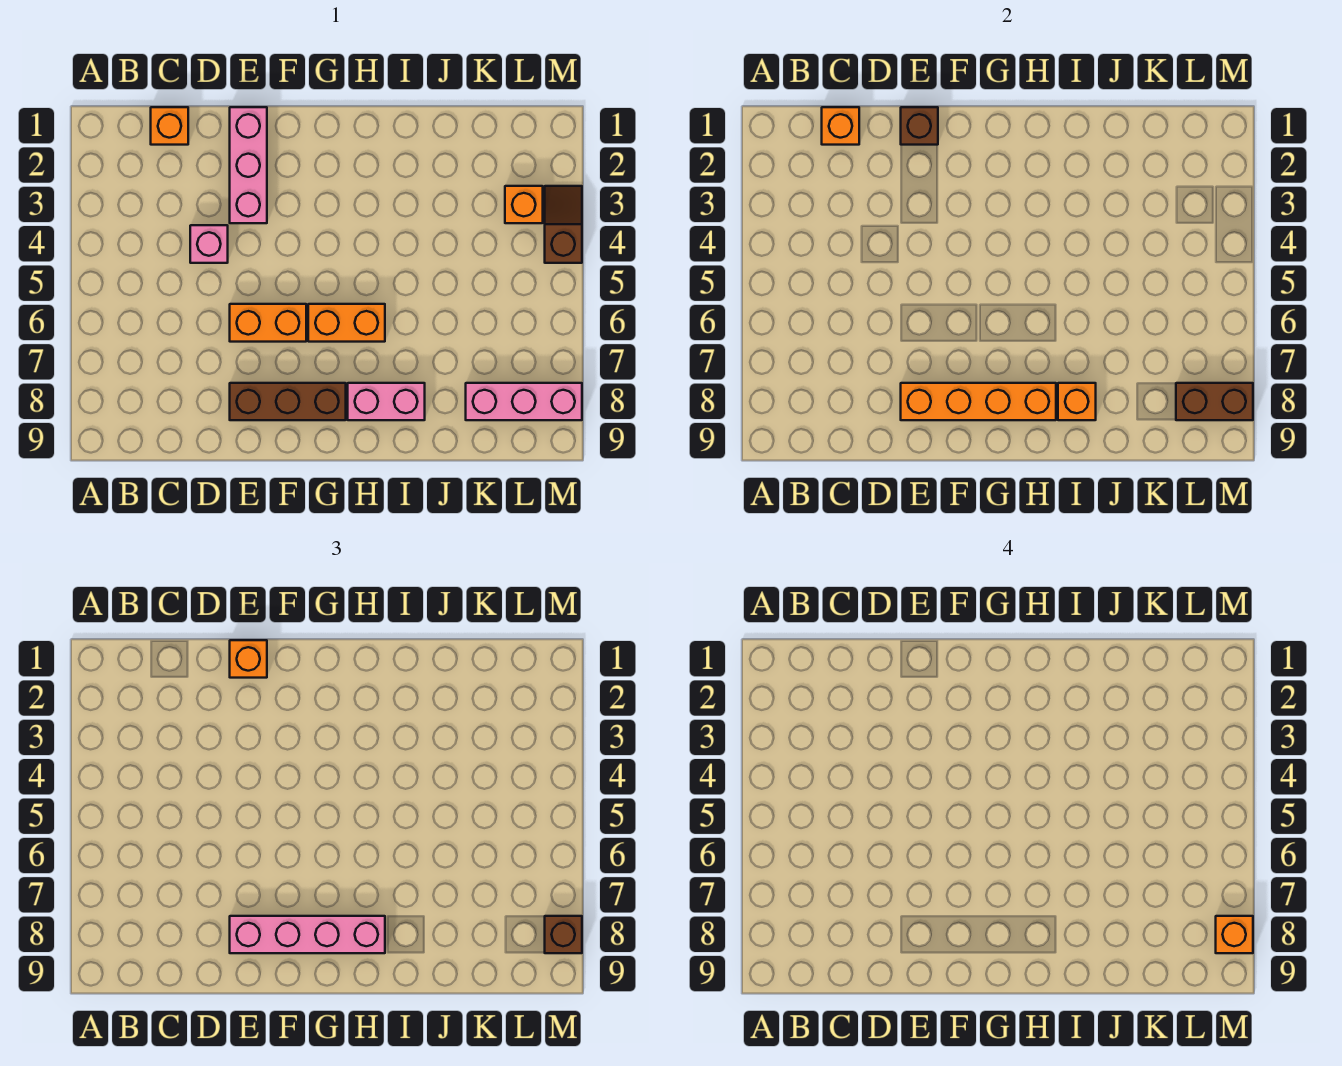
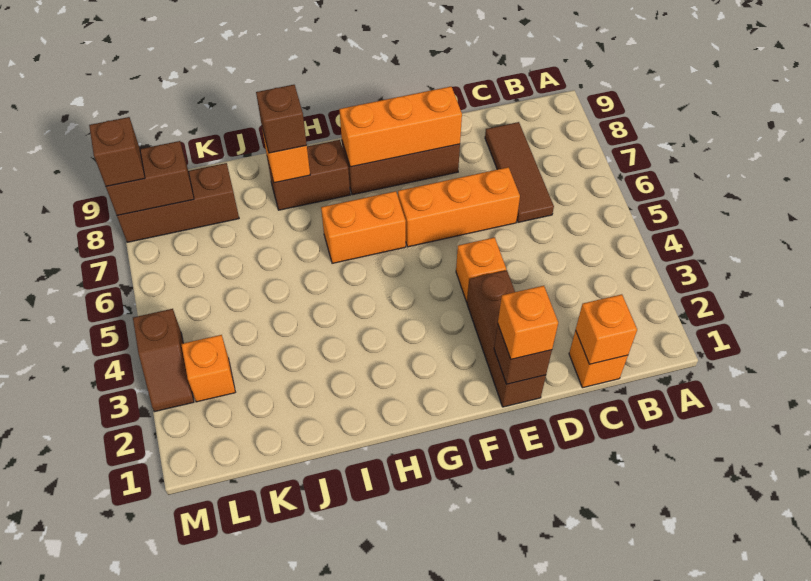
none -> brown tile C6:C8 level 1
pink brick D4 level 1 -> none
pink brick E1:E3 level 1 -> brown brick E1:E3 level 1
orange brick E6:F6 level 1 -> orange brick D6:F6 level 1
orange brick E8:H8 level 2 -> orange brick E8:G8 level 2
pink brick E8:H8 level 3 -> none
pink brick H8:I8 level 1 -> brown brick H8:I8 level 1
none -> brown brick I8 level 3
pink brick K8:M8 level 1 -> brown brick K8:M8 level 1
orange brick M8 level 4 -> orange brick E4 level 1

